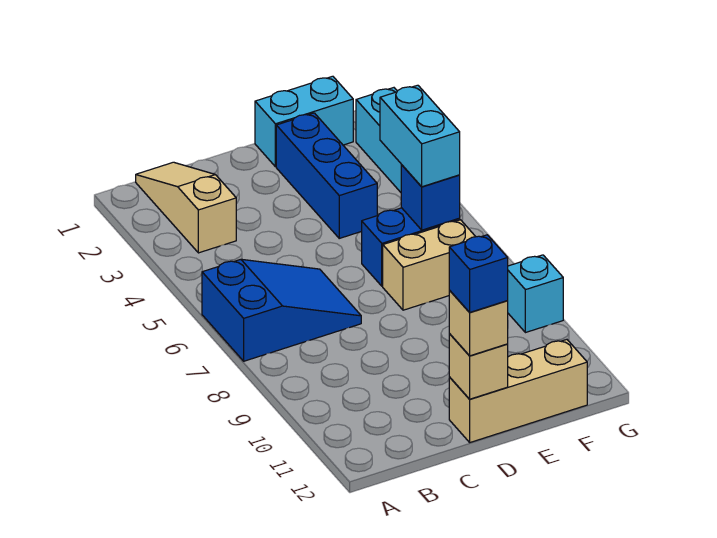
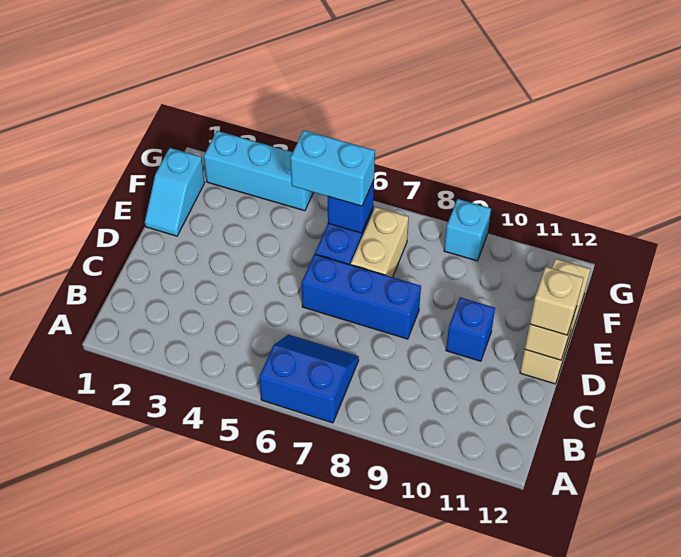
blue slope A6:C7 level 1 top A -> blue slope A6:B7 level 1 top A
tan slope B1:B3 level 1 top 3 -> none
blue brick D12 level 4 -> blue brick D10 level 1
cyan brick E1:F1 level 1 -> cyan slope E1:F1 level 1 top F
blue brick E2:E4 level 1 -> blue brick D6:D8 level 1

